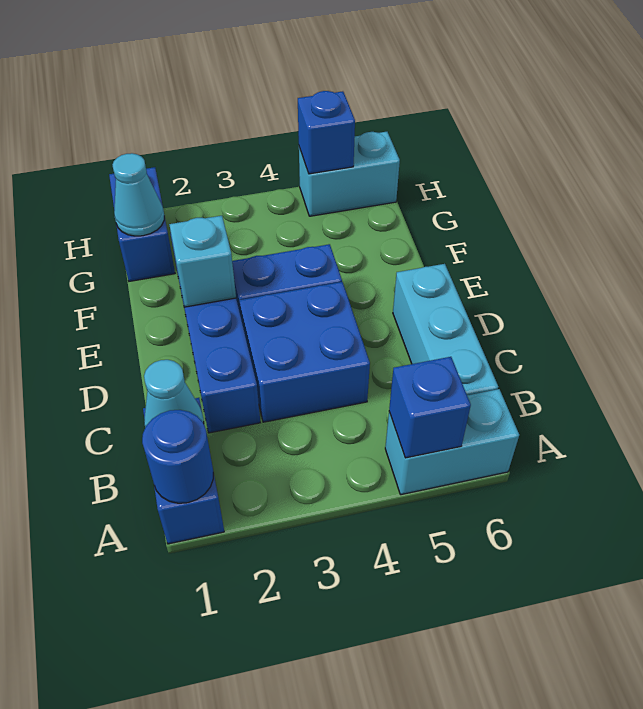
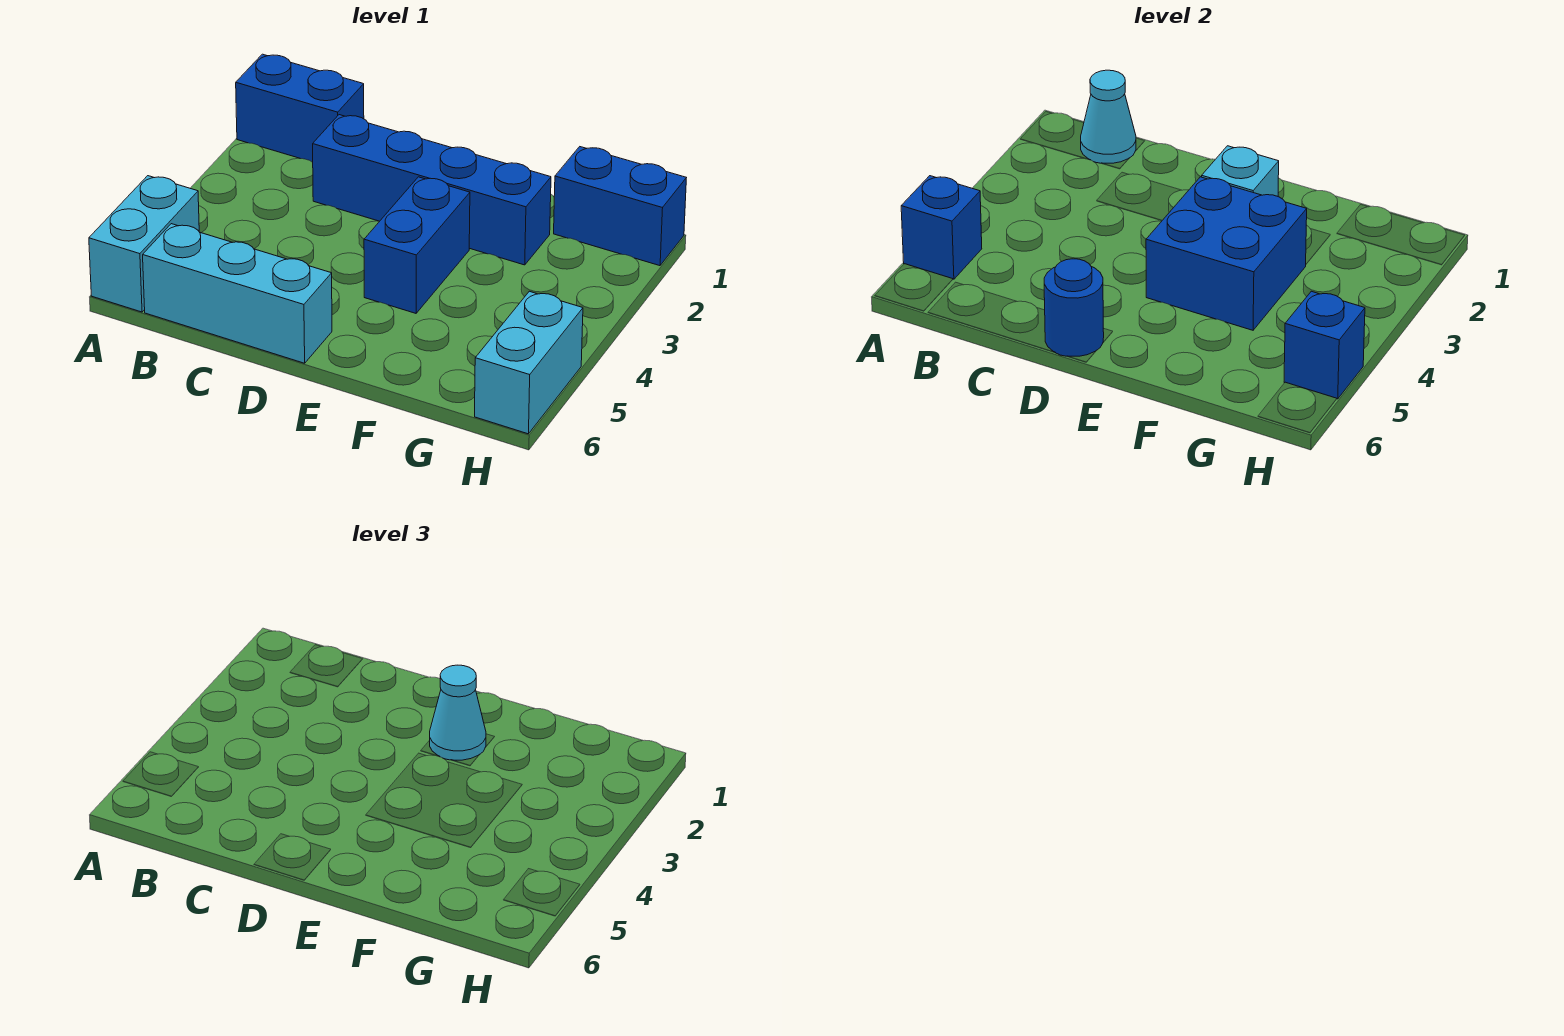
blue round brick A1 level 2 -> blue round brick D6 level 2
blue brick C3:D4 level 1 -> blue brick E3:F4 level 2
cyan cone G1 level 2 -> cyan cone E2 level 3

